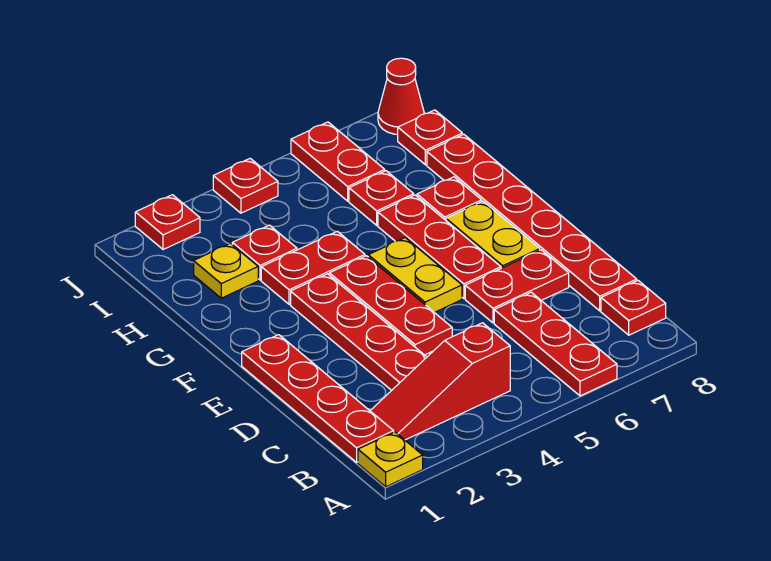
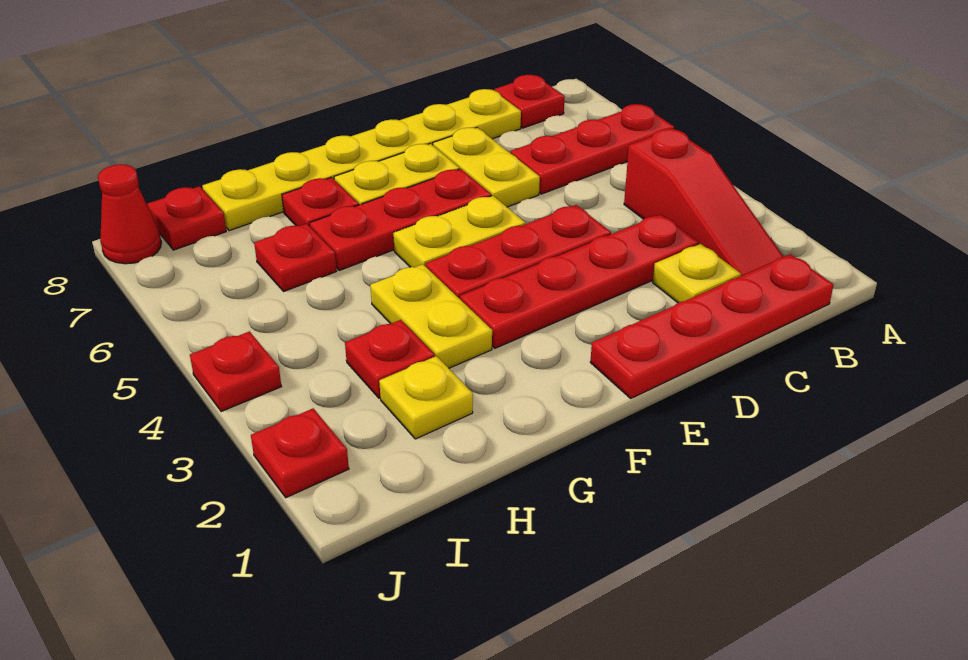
yellow plate A1 level 1 -> yellow plate C2 level 1
red plate C8:H8 level 1 -> yellow plate C8:H8 level 1
red plate D6:D7 level 1 -> yellow plate D6:D7 level 1
red plate G3:G4 level 1 -> yellow plate G3:G4 level 1
red plate I6:J6 level 1 -> none

